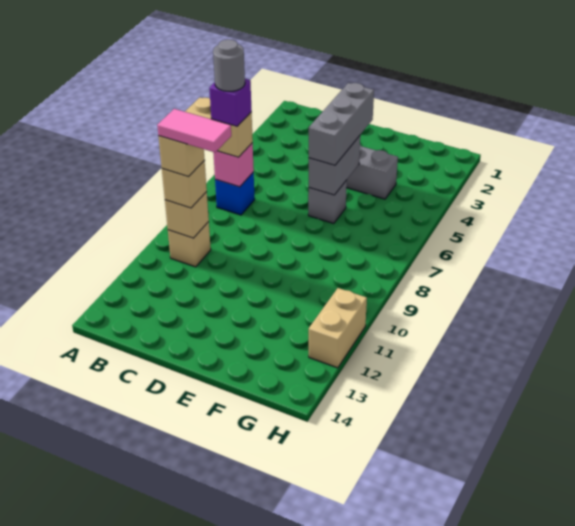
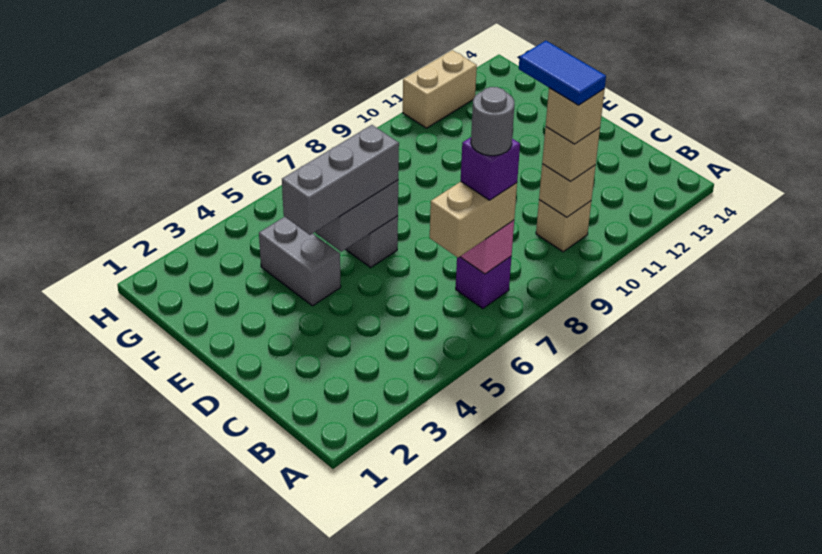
tan brick A7:B7 level 3 -> tan brick B6:B7 level 3
blue brick B7 level 1 -> purple brick B7 level 1
pink tile B10:C10 level 5 -> blue tile B10:C10 level 5

